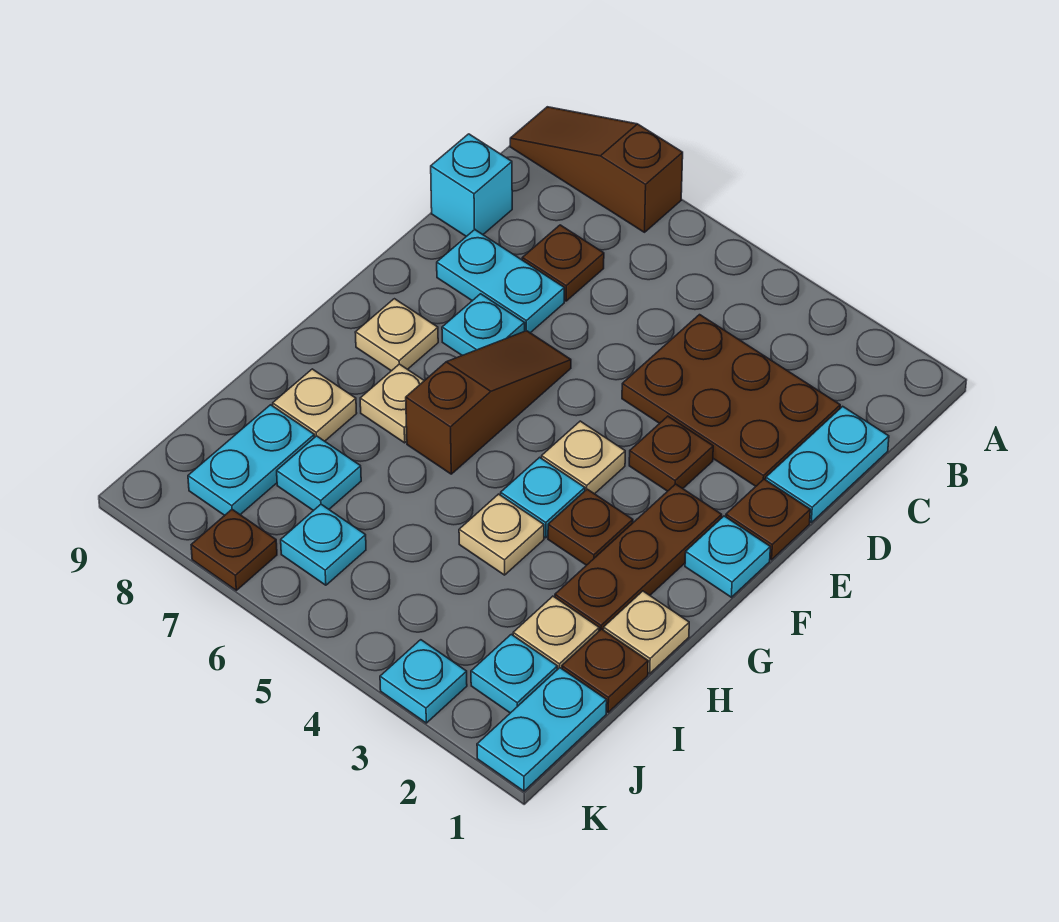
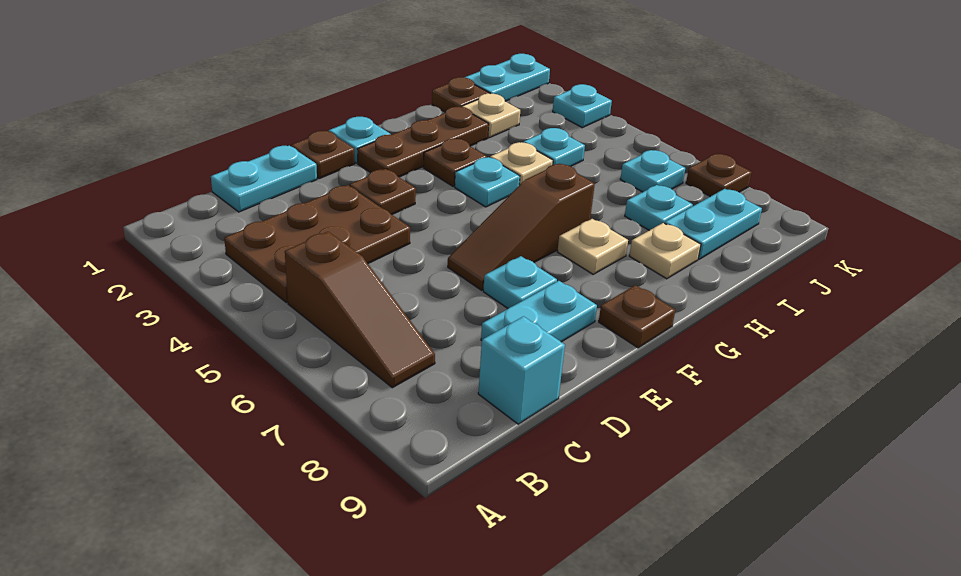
brown slope A7:A9 level 1 top 7 -> brown slope B5:B7 level 1 top 5
brown plate C2:D4 level 1 -> brown plate B3:D4 level 1
brown plate C7 level 1 -> brown plate F9 level 1
cyan plate D7:D8 level 1 -> cyan plate D8:E8 level 1
tan plate F4 level 1 -> none
tan plate F8 level 1 -> none
tan plate H1 level 1 -> none
cyan plate J2 level 1 -> cyan plate I4 level 1

